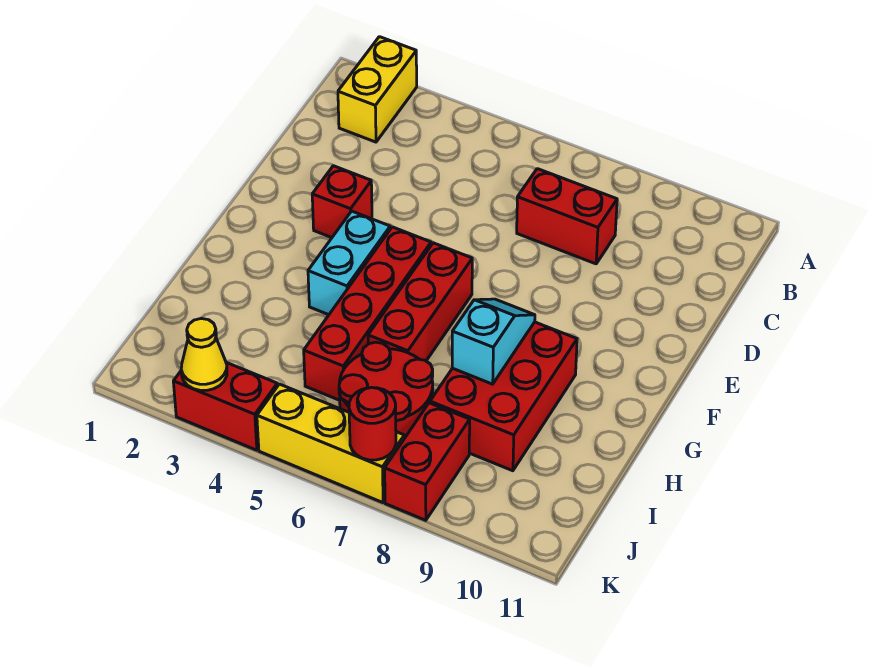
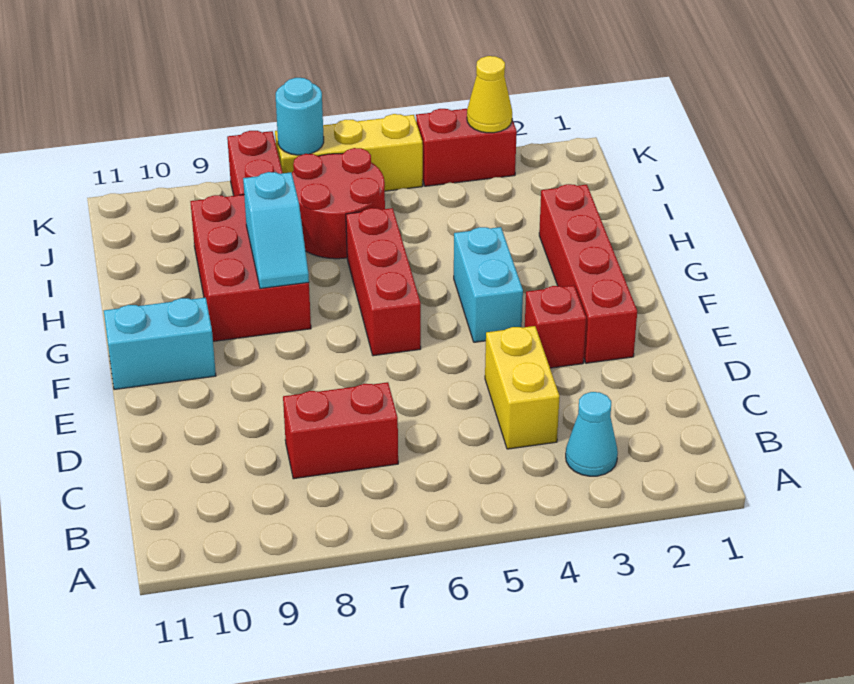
yellow brick A2:B2 level 1 -> yellow brick C4:D4 level 1
none -> cyan cone B3 level 1
red brick F5:I5 level 1 -> red brick E2:H2 level 1
none -> cyan brick F10:F11 level 1
red round brick K7 level 2 -> cyan round brick K7 level 2

